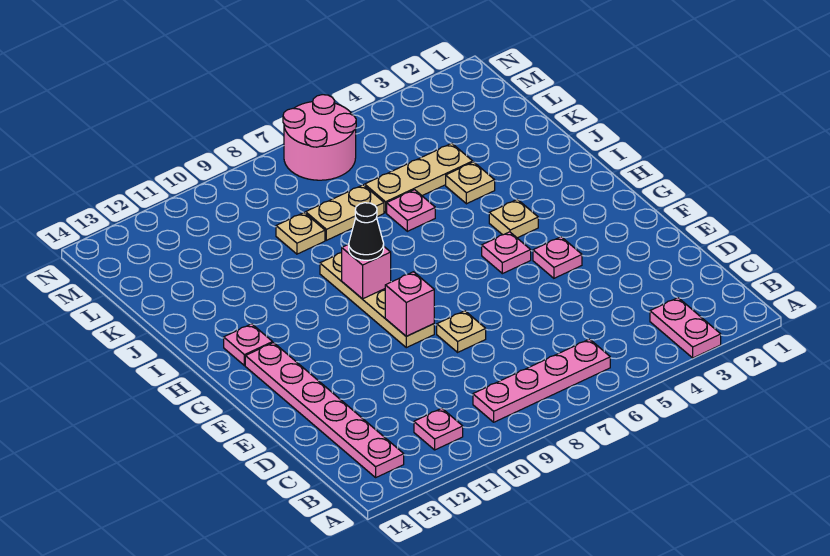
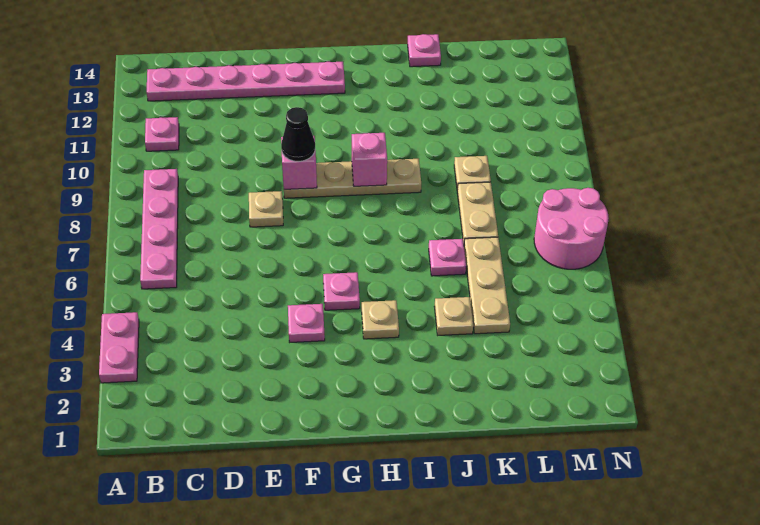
pink plate A3:B3 level 1 -> pink plate A3:A4 level 1
black cone H9 level 3 -> black cone F9 level 3
pink plate H13 level 1 -> pink plate J14 level 1

